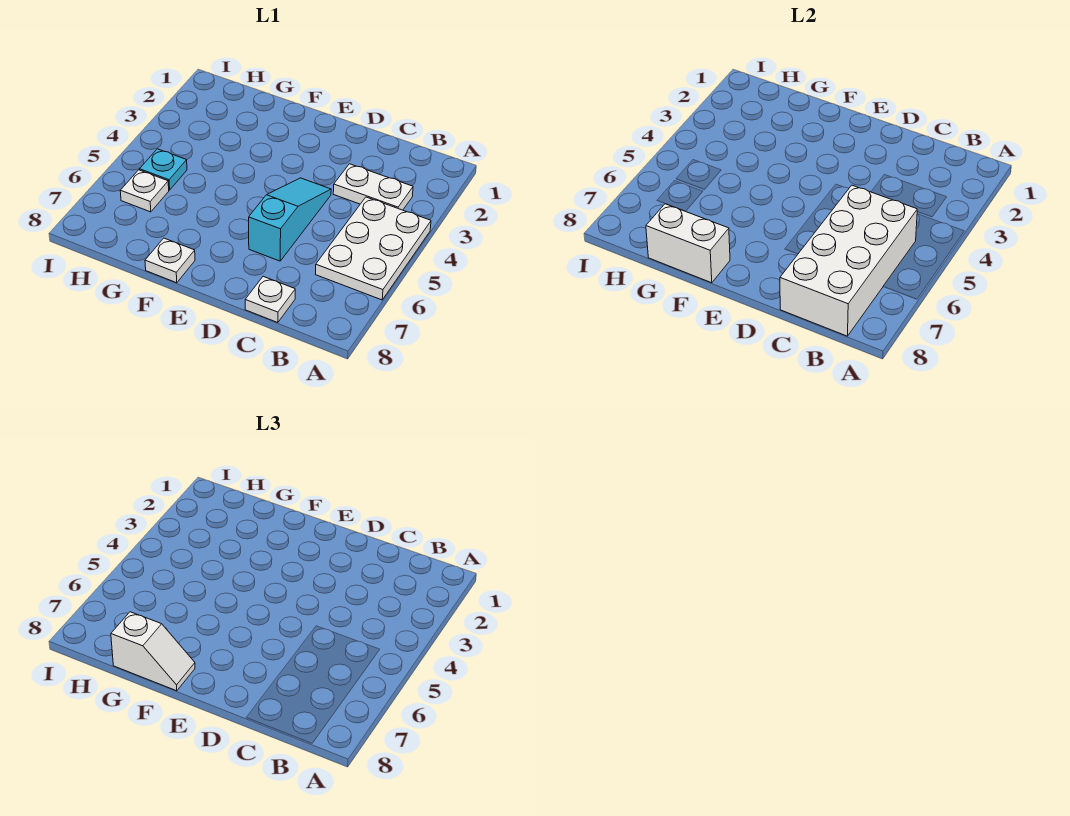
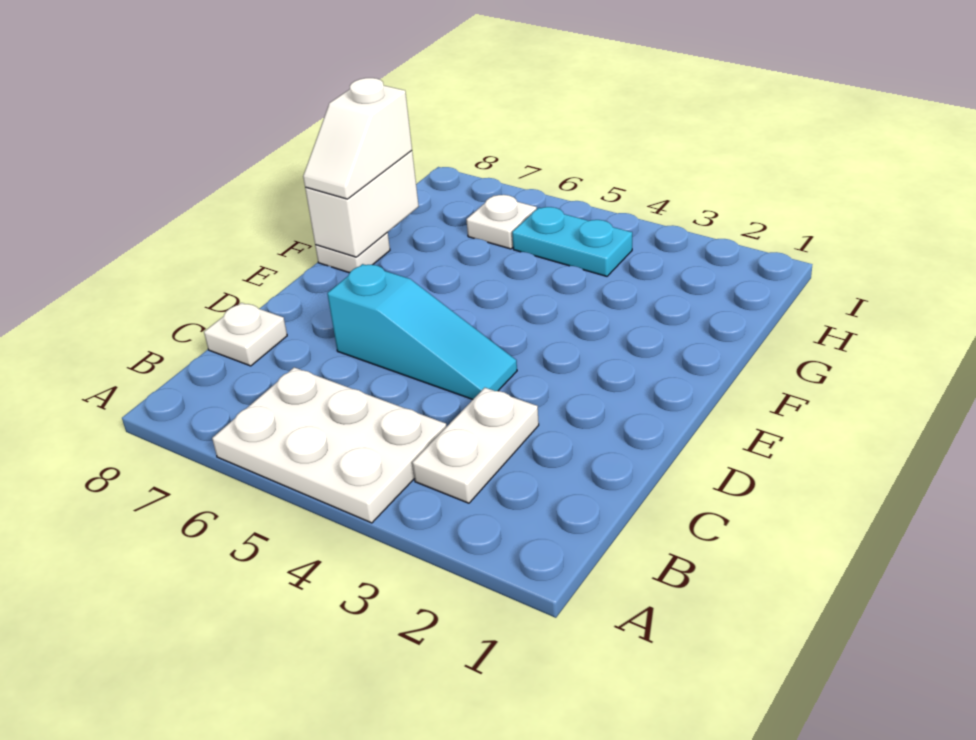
white brick B5:C8 level 2 -> none
cyan plate H5 level 1 -> cyan plate H4:H5 level 1

